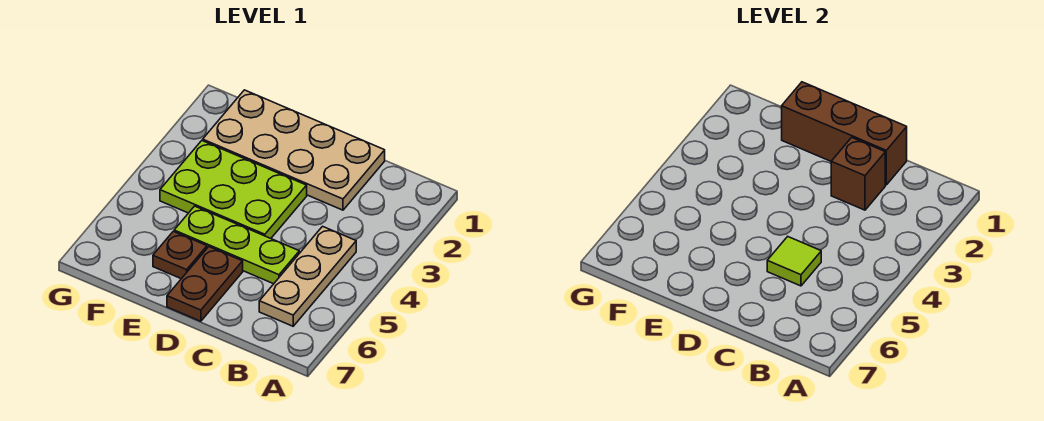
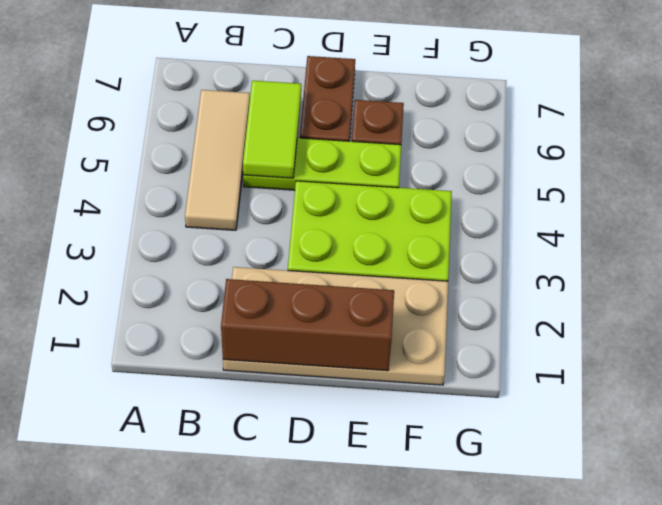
tan plate B4:B6 level 1 -> tan tile B4:B6 level 1
brown brick C2 level 2 -> none
lime tile C5 level 2 -> lime tile C5:C6 level 2

